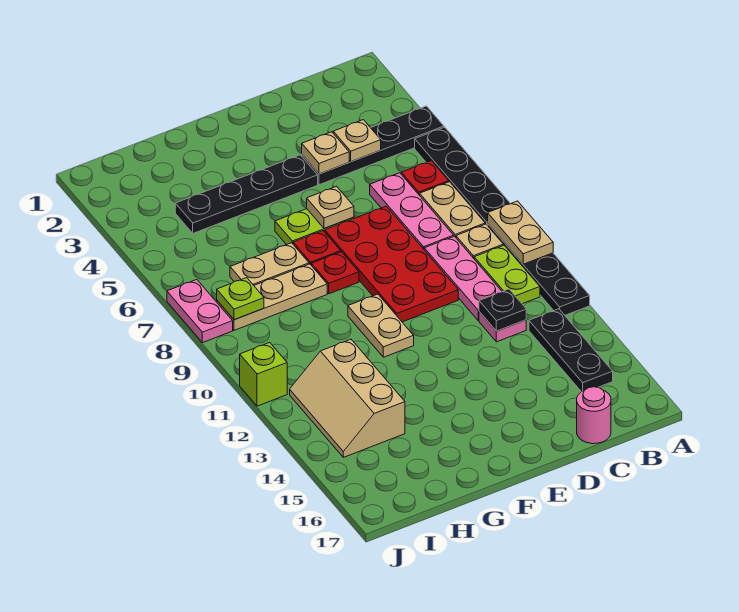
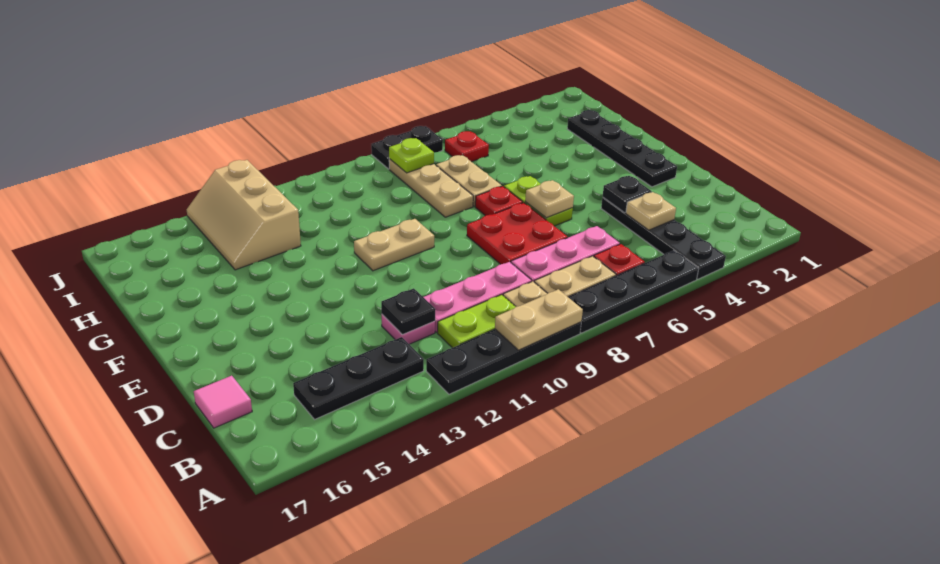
pink round brick C17 level 1 -> pink tile C17 level 1
tan plate D4 level 2 -> black plate D4 level 2
red plate D7:E10 level 1 -> red plate D7:E8 level 1
black plate E4:H4 level 1 -> black plate E2:H2 level 1
red plate F8 level 1 -> red plate I6 level 1
tan slope H12:I14 level 1 top H -> tan slope H13:J14 level 1 top 13
pink plate J7:J8 level 1 -> black plate J7:J8 level 1
lime brick J11 level 1 -> none

